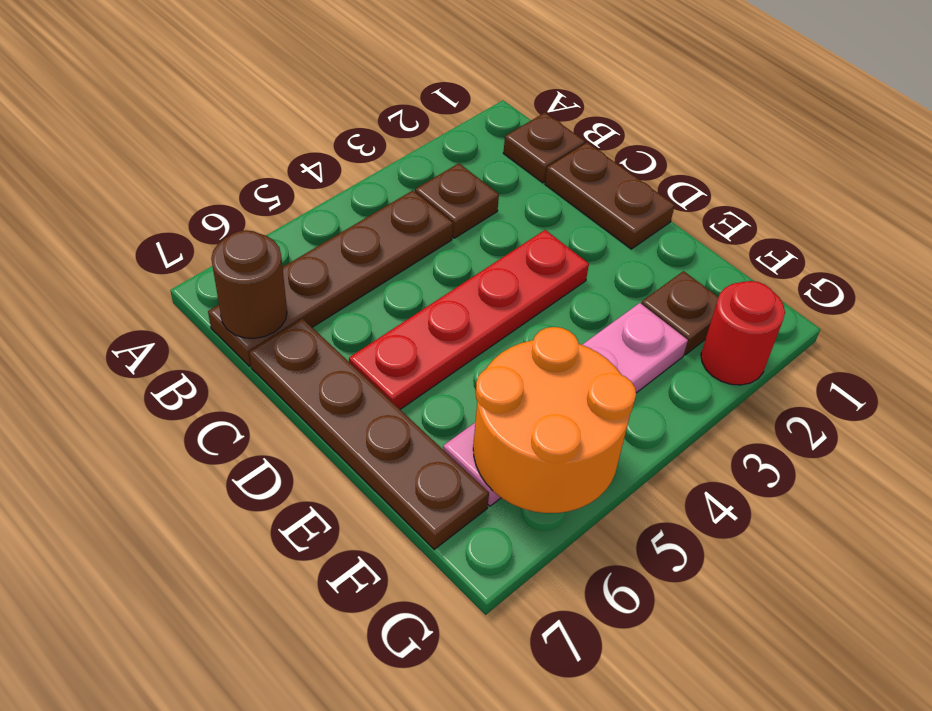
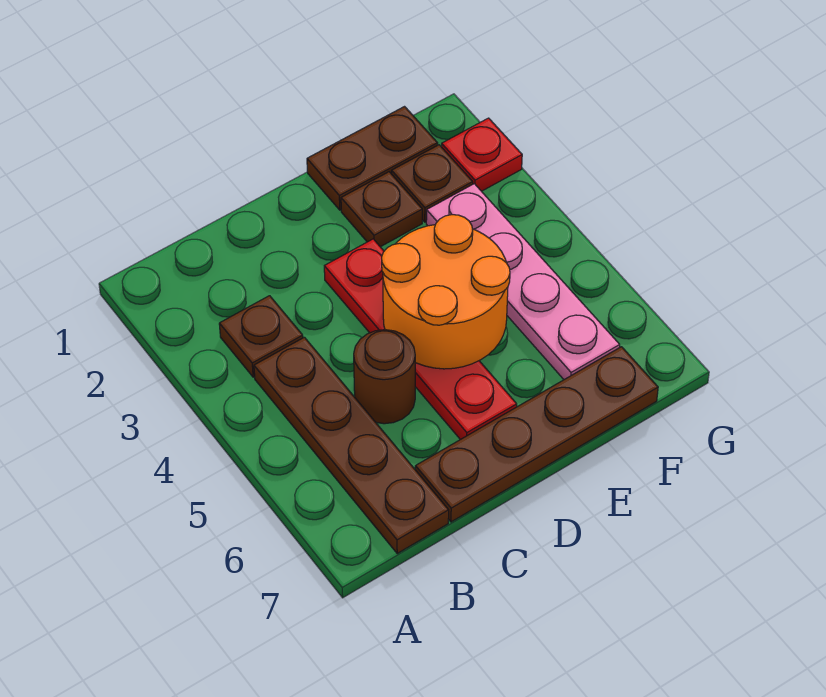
brown plate B1 level 1 -> brown plate E2 level 1
brown round brick B7 level 2 -> brown round brick C5 level 1
brown plate C1:D1 level 1 -> brown plate E1:F1 level 1
orange round brick F5:G6 level 2 -> orange round brick D4:E5 level 2
red round brick G2 level 1 -> red plate G2 level 1

